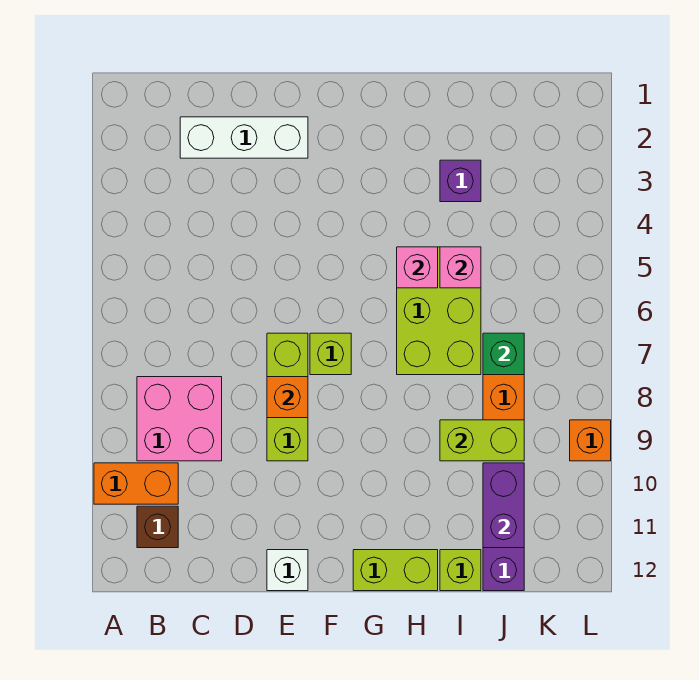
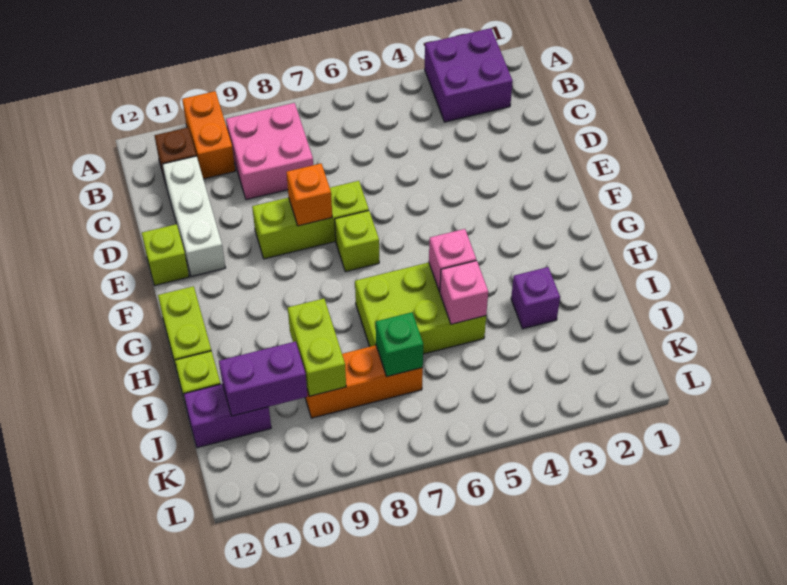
none -> purple brick A2:B3 level 1
white brick C2:E2 level 1 -> white brick C11:E11 level 1
white brick E12 level 1 -> lime brick E12 level 1
orange brick L9 level 1 -> none

